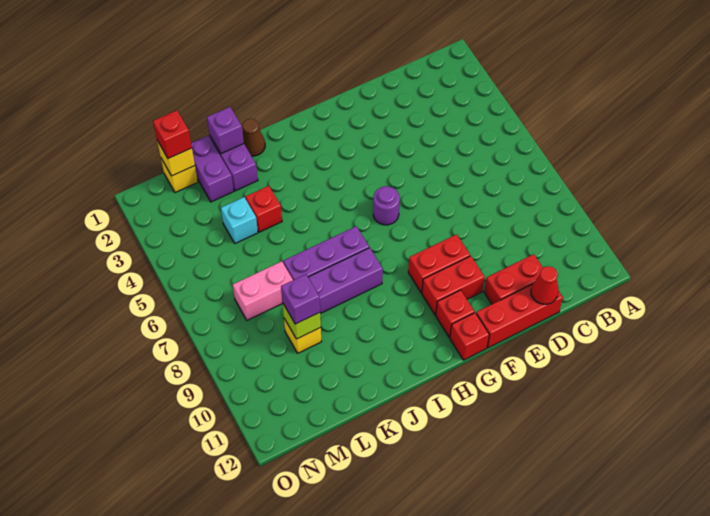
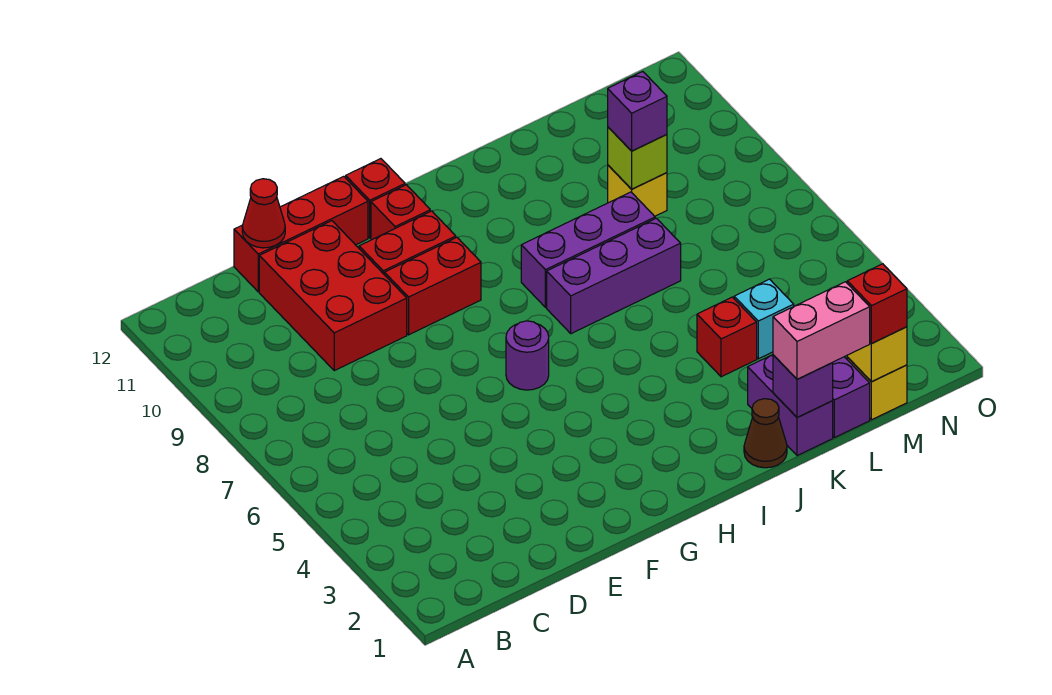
red brick D11:E11 level 1 -> red brick D9:E11 level 1
pink brick L7:M7 level 1 -> pink brick K1:L1 level 3

